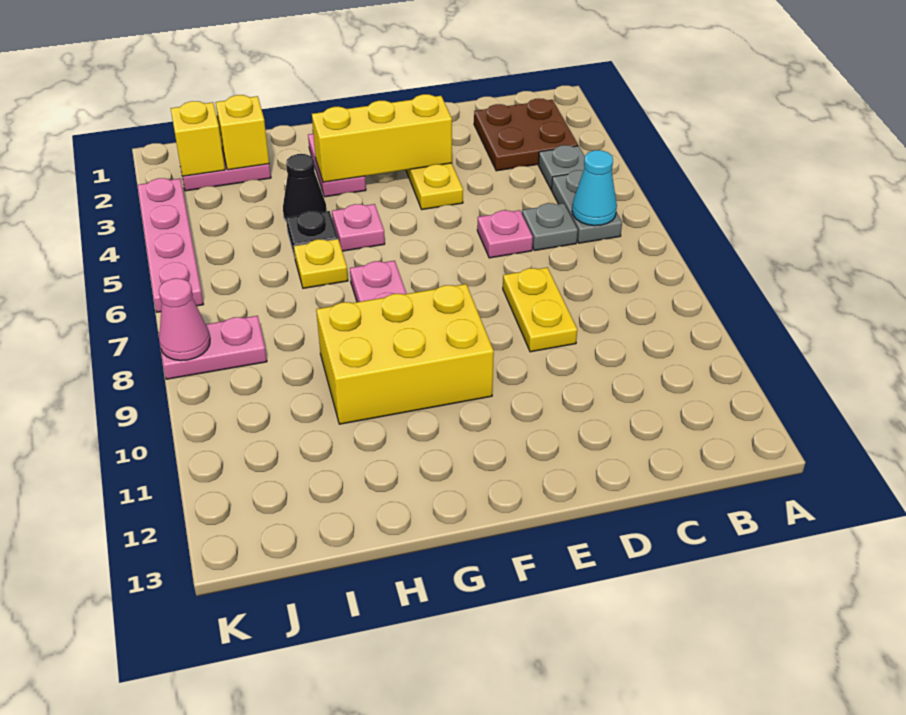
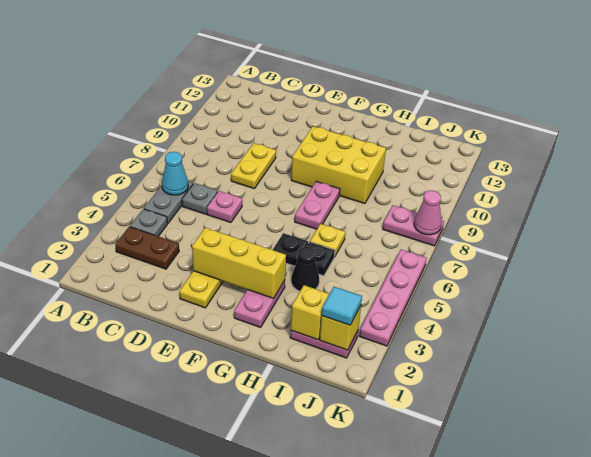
brown plate B2:C3 level 1 -> brown plate B3:C3 level 1
pink plate G5 level 1 -> black plate G5 level 1
none -> cyan tile J2 level 3

